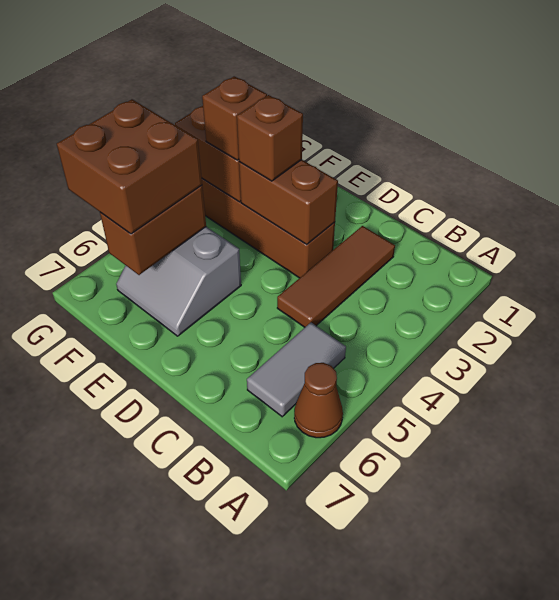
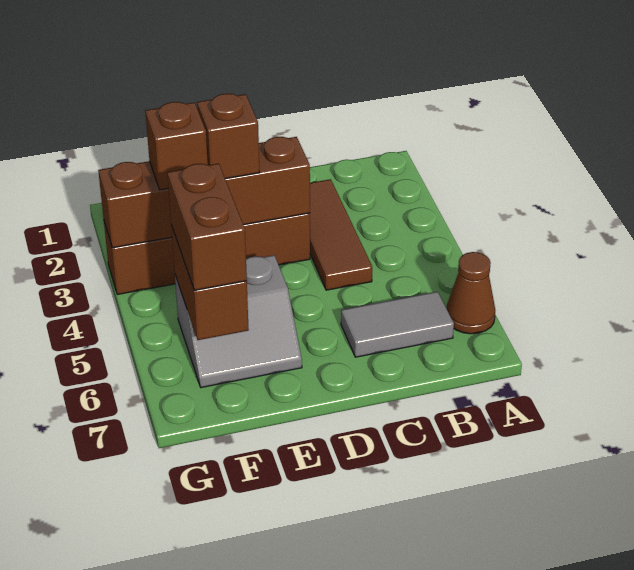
grey tile B5:B6 level 1 -> grey tile B6:C6 level 1
brown brick F5:G6 level 3 -> brown brick F5:F6 level 3

